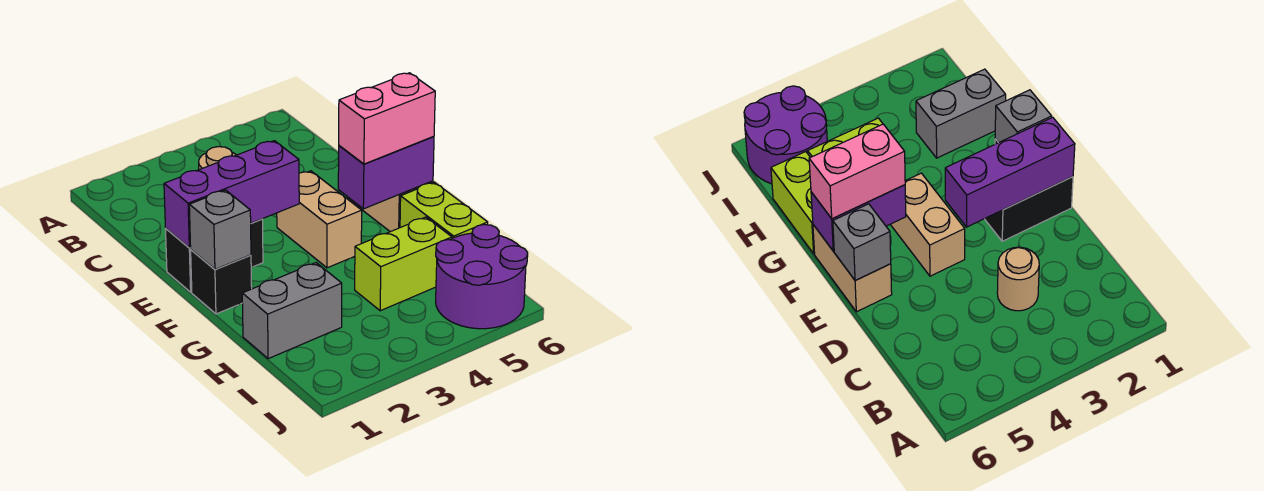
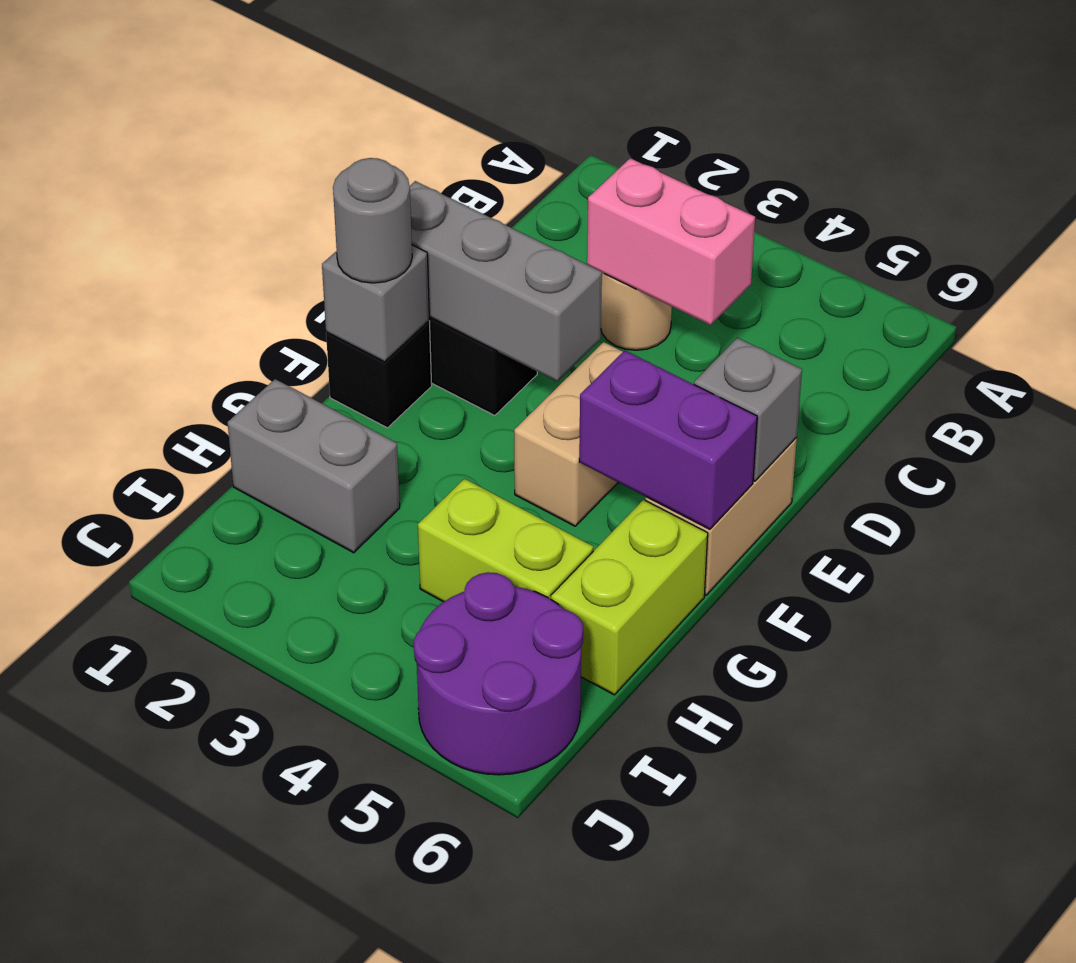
purple brick E1:E3 level 2 -> grey brick E1:E3 level 2
none -> grey round brick F1 level 3
pink brick F5:F6 level 3 -> pink brick C3:C4 level 2

